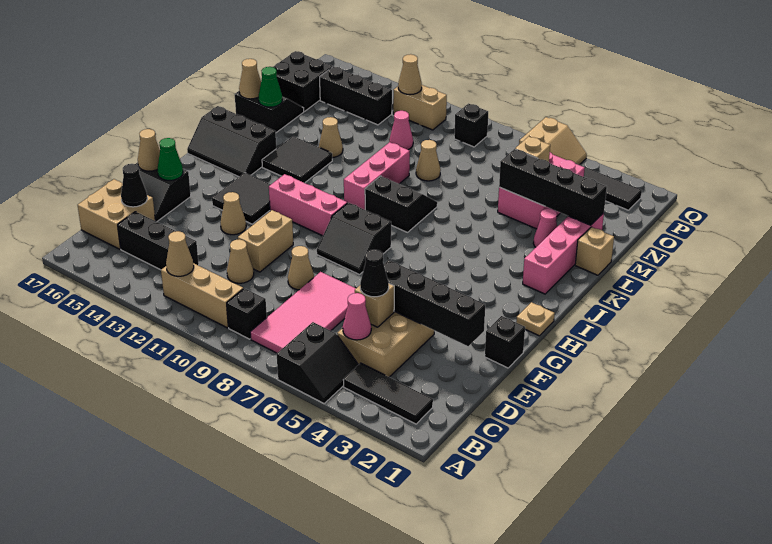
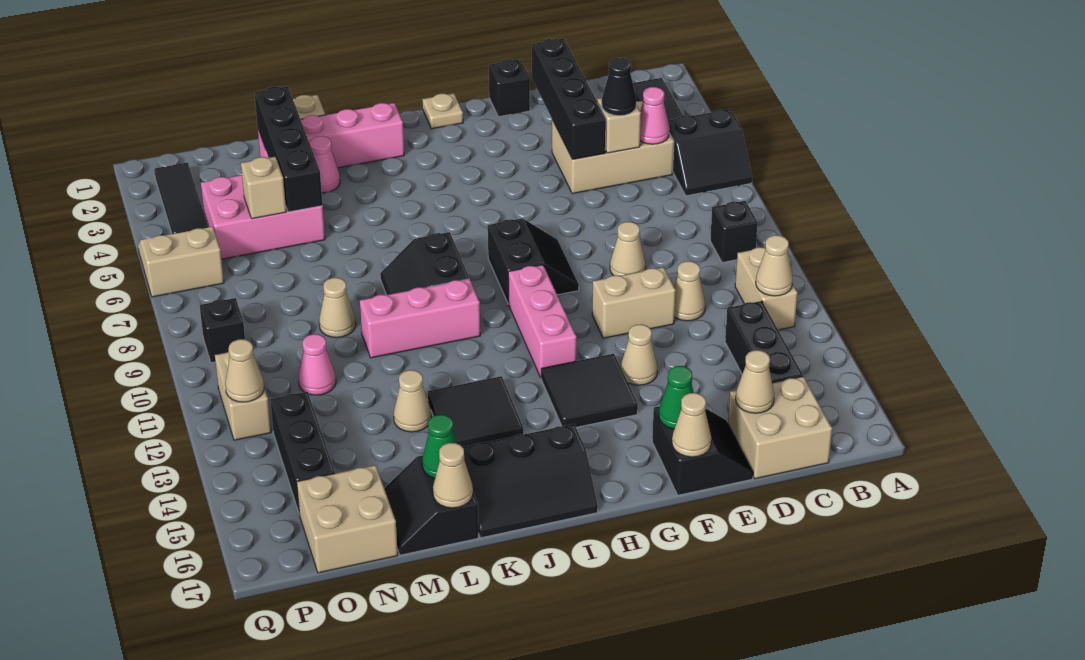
black slope A5:B6 level 1 top 6 -> black slope A5:B6 level 1 top 5
pink tile B7:E8 level 1 -> none
tan brick B10:B12 level 1 -> tan brick B11:B12 level 1
black cone D16 level 2 -> tan cone D16 level 2
black slope I15:J17 level 1 top J -> black slope I16:K17 level 1 top 16
black brick N16:O17 level 1 -> tan brick N16:O17 level 1

